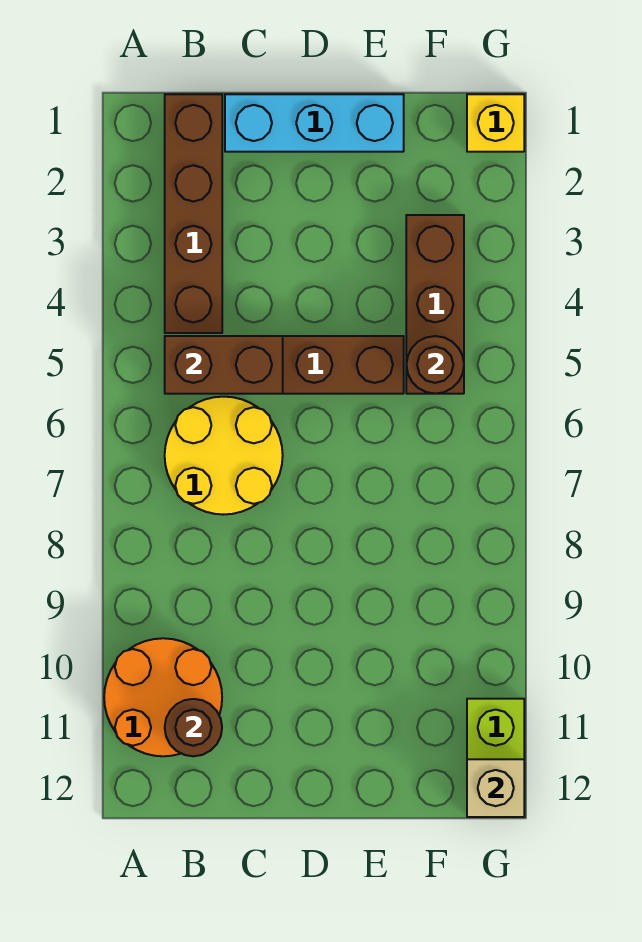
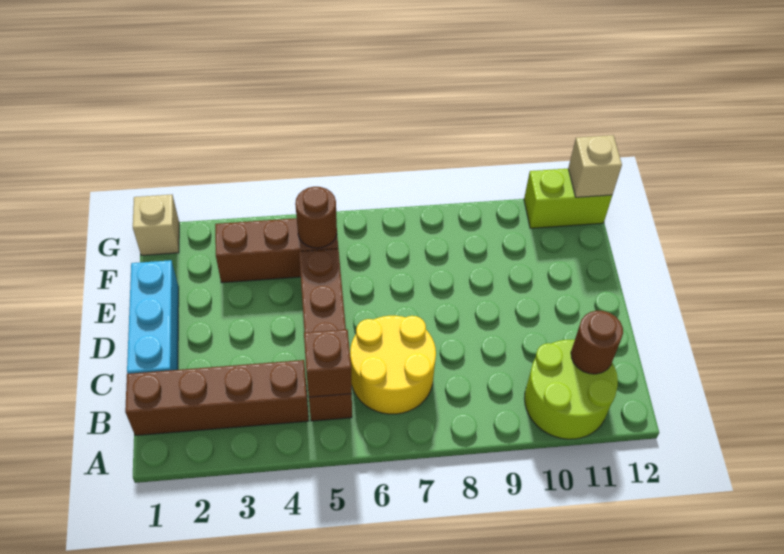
orange round brick A10:B11 level 1 -> lime round brick A10:B11 level 1
brown brick B5:C5 level 2 -> brown brick B5 level 2
yellow brick G1 level 1 -> tan brick G1 level 1

